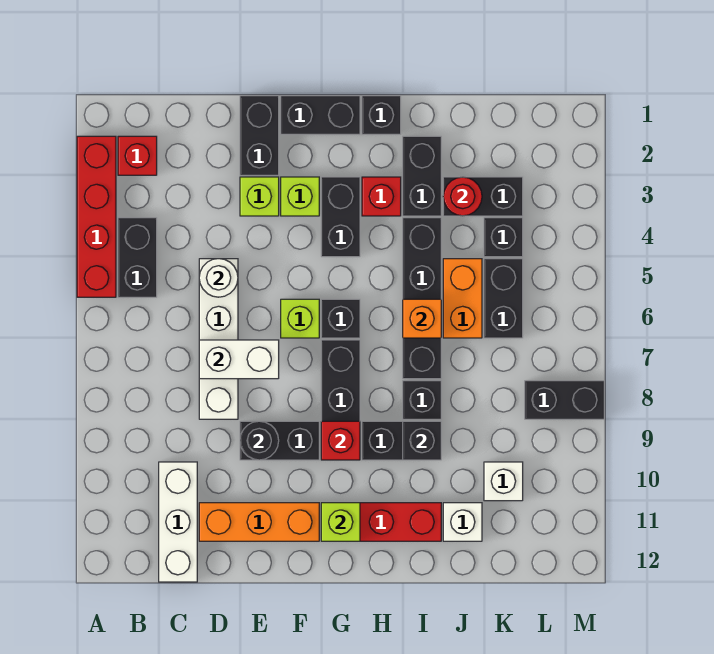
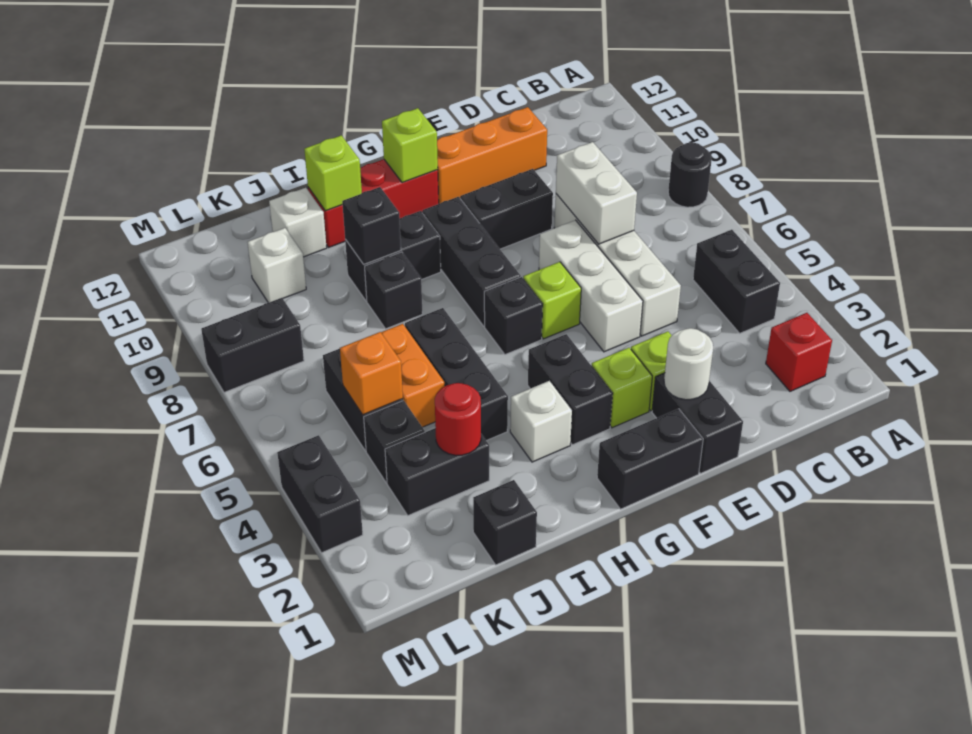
red brick A2:A5 level 1 -> none
white brick C10:C12 level 1 -> white brick E5:E7 level 1
white round brick D5 level 2 -> white round brick E2 level 2
white brick D7:E7 level 2 -> white brick D7:D8 level 2
black round brick E9 level 2 -> black round brick A8 level 1
red brick G9 level 2 -> none
black brick H1 level 1 -> black brick J1 level 1
red brick H3 level 1 -> white brick H3 level 1
black brick I2:I3 level 1 -> black brick M3:M4 level 1
black brick I4:I7 level 1 -> black brick I4:I6 level 1
orange brick I6 level 2 -> orange brick K5 level 2
none -> lime brick I11 level 2

